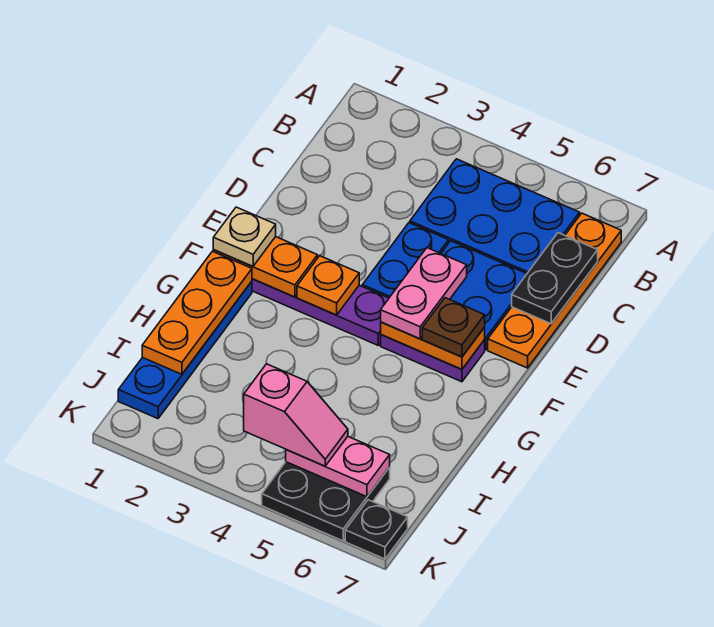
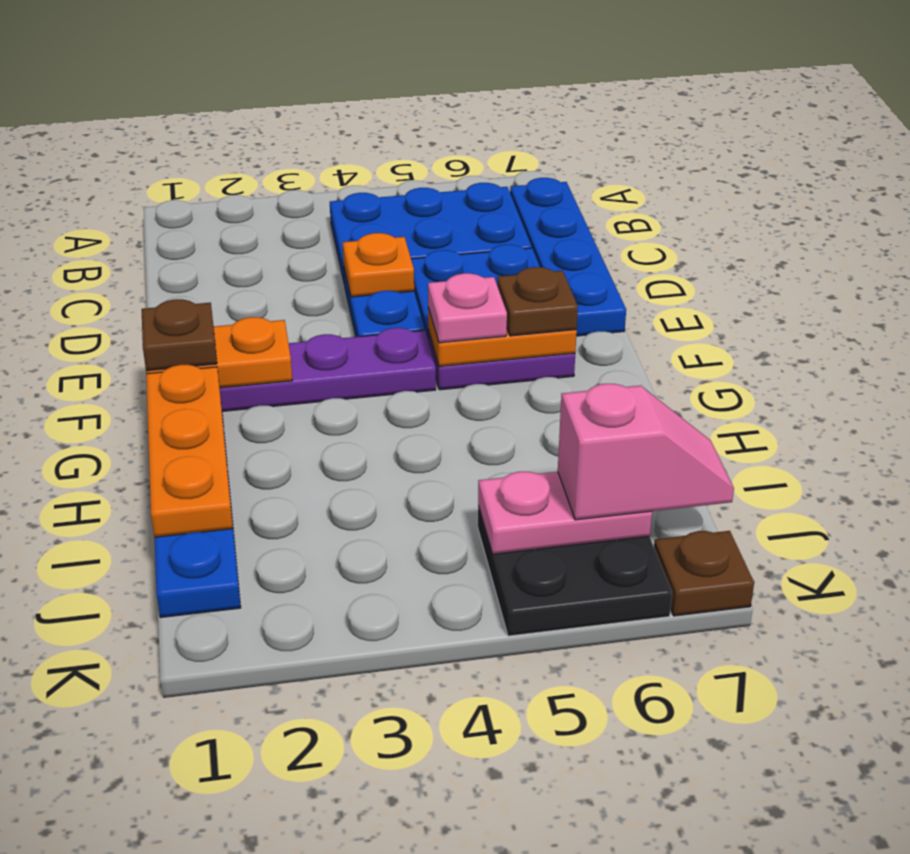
orange plate B7:E7 level 1 -> blue plate B7:E7 level 1
black plate C7:D7 level 2 -> none
pink plate E5:F5 level 3 -> pink plate F5 level 3
tan plate F1 level 3 -> brown plate F1 level 3
orange plate F3 level 2 -> orange plate D4 level 2
pink slope J4:J5 level 3 top 4 -> pink slope J6:J7 level 3 top 6
black plate K7 level 1 -> brown plate K7 level 1

